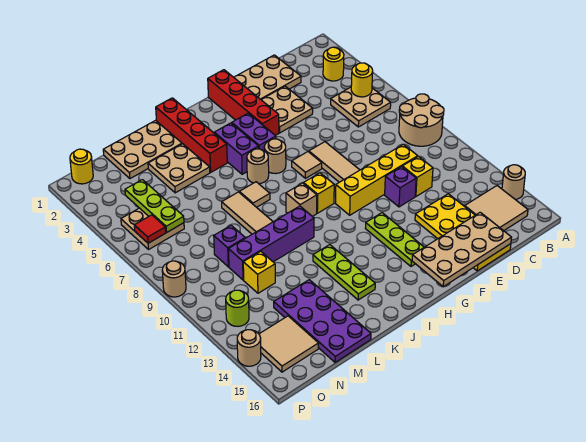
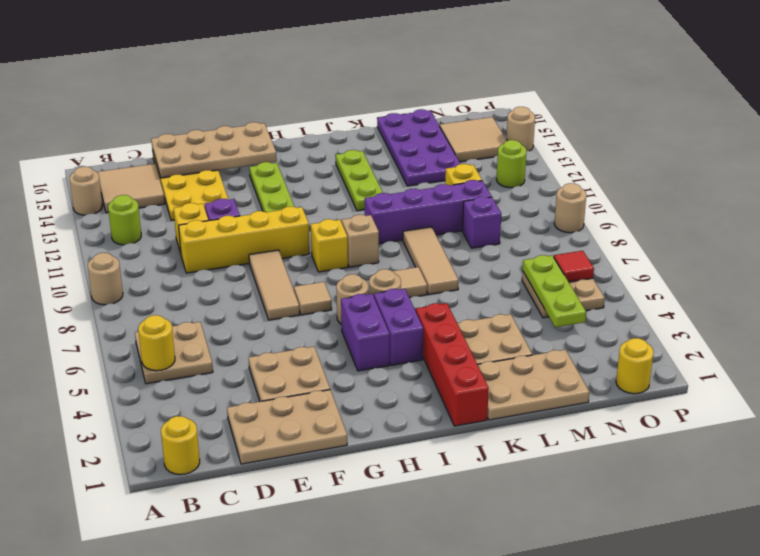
tan round brick A8:B9 level 1 -> tan round brick A9 level 1
yellow round brick B3 level 1 -> yellow round brick B1 level 1
none -> lime round brick B12 level 1
red brick G1:G4 level 1 -> none

